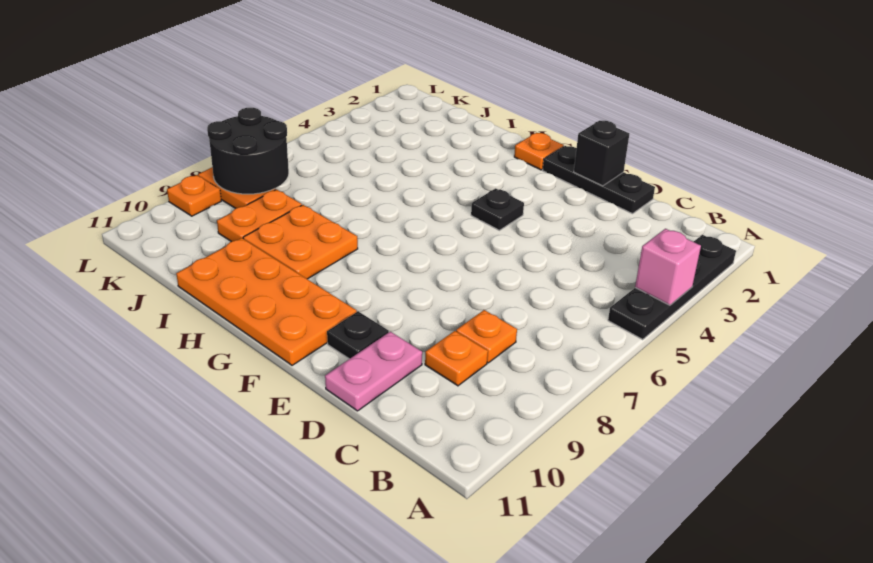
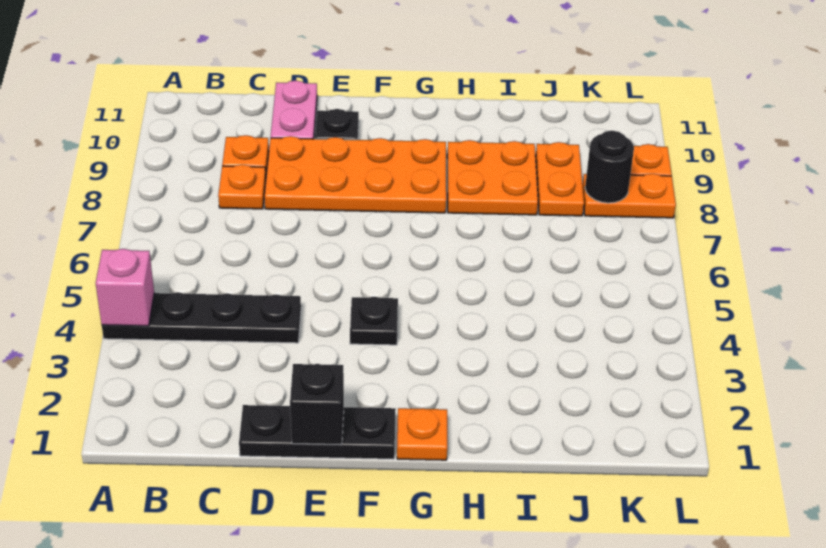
black plate A2:A5 level 1 -> black plate A4:D4 level 1
orange plate F10:I11 level 1 -> orange plate D8:G9 level 1
black round brick K7:L8 level 2 -> black round brick K8 level 2

